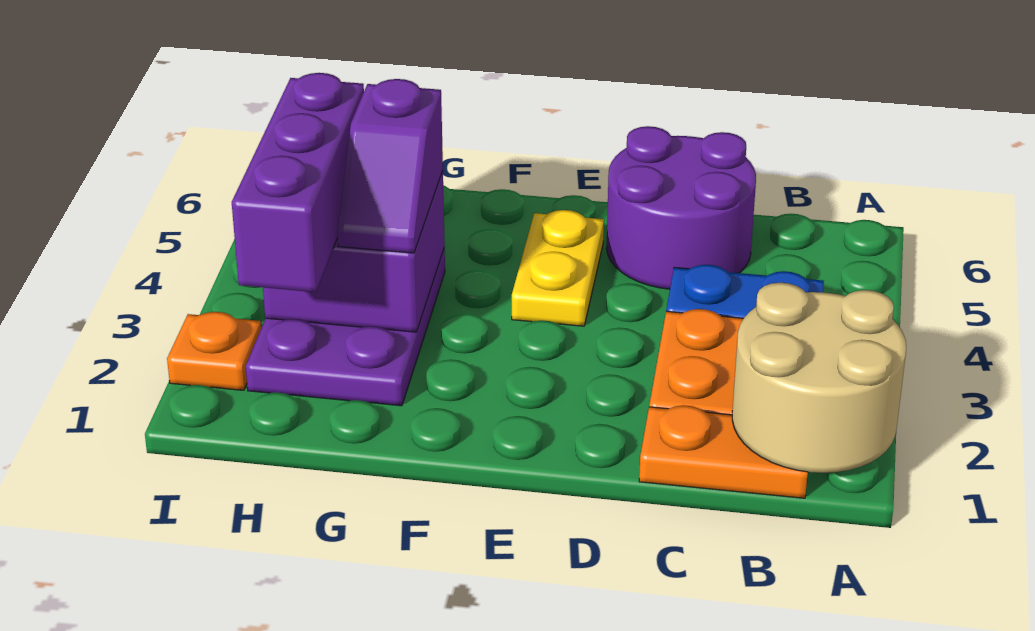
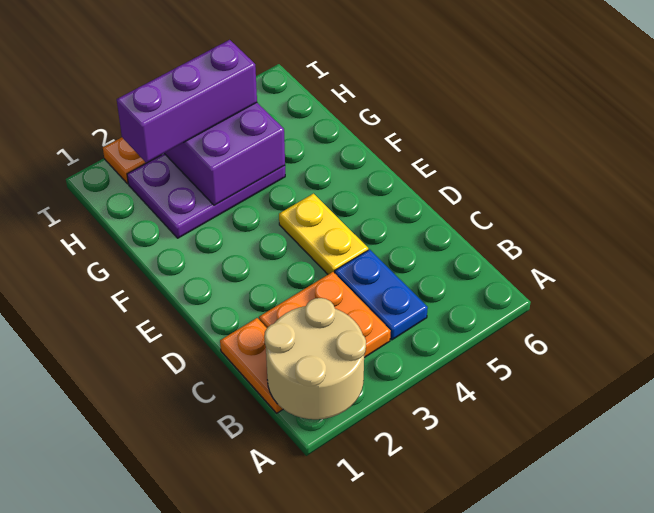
purple round brick C5:D6 level 1 -> none
yellow plate E4:E5 level 1 -> yellow plate D4:E4 level 1
purple slope G3:G4 level 3 top 4 -> none

